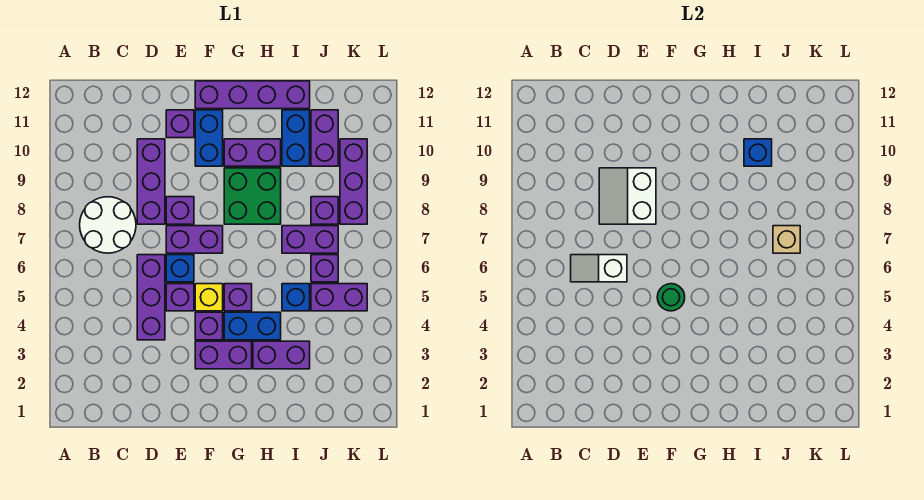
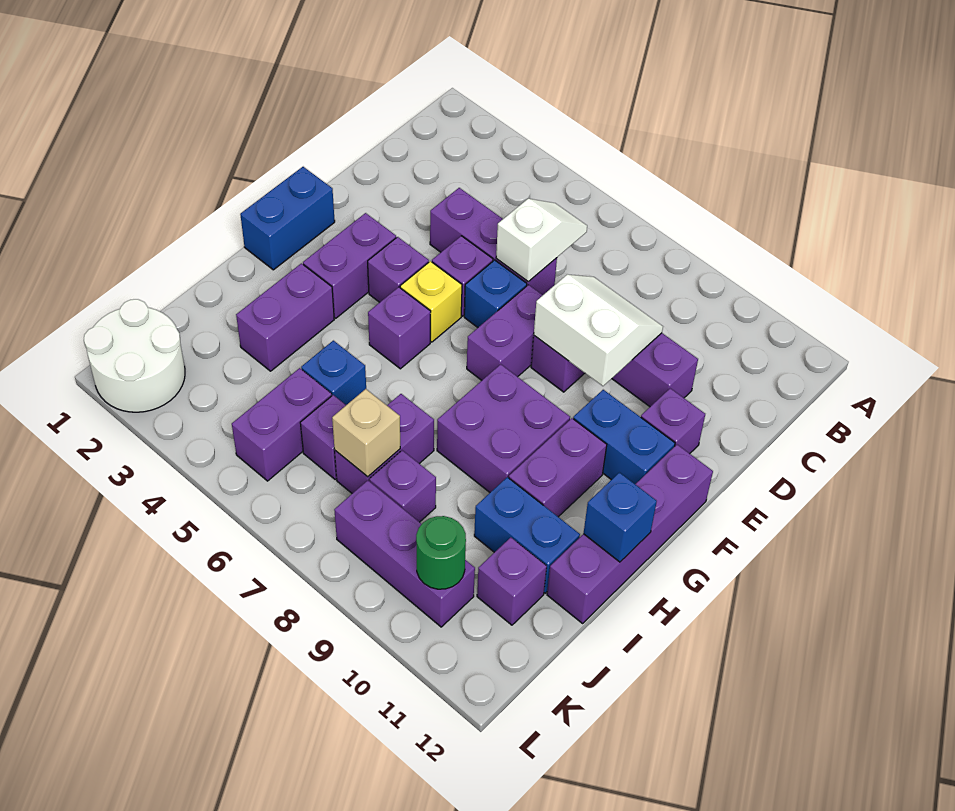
white round brick B7:C8 level 1 -> white round brick K1:L2 level 1
green round brick F5 level 2 -> green round brick K10 level 2
blue brick G4:H4 level 1 -> blue brick F1:G1 level 1
green brick G8:H9 level 1 -> purple brick G8:H9 level 1
blue brick I10 level 2 -> blue brick H12 level 2
purple brick J10:J11 level 1 -> purple brick J11 level 1

